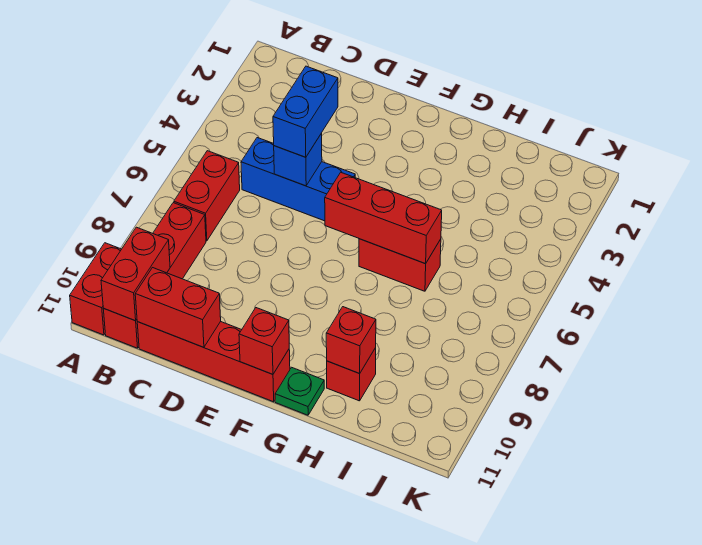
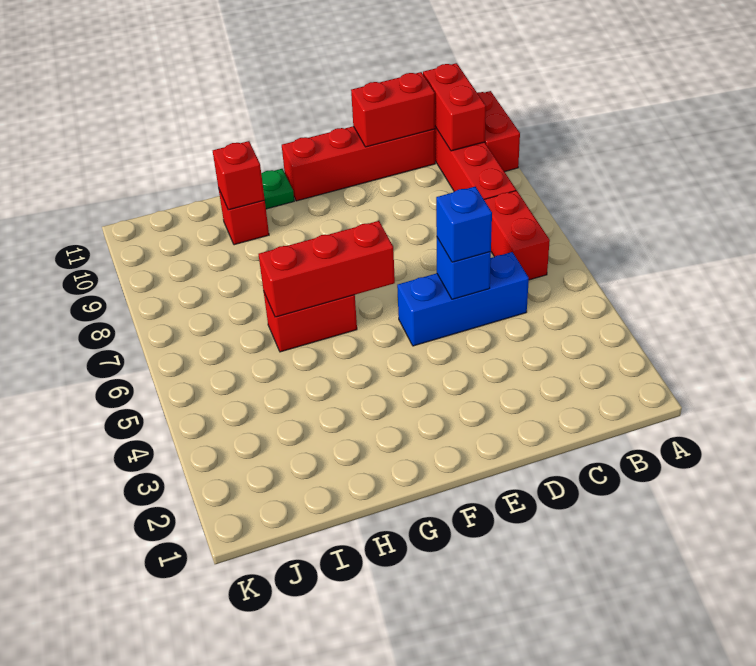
blue brick D4:D5 level 3 -> blue brick D5 level 3
red brick F11 level 2 -> none

